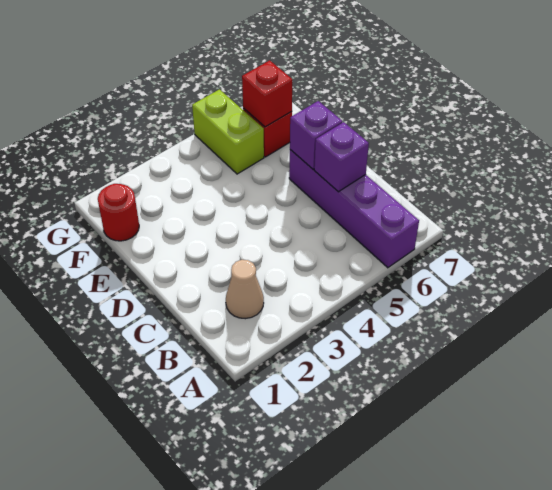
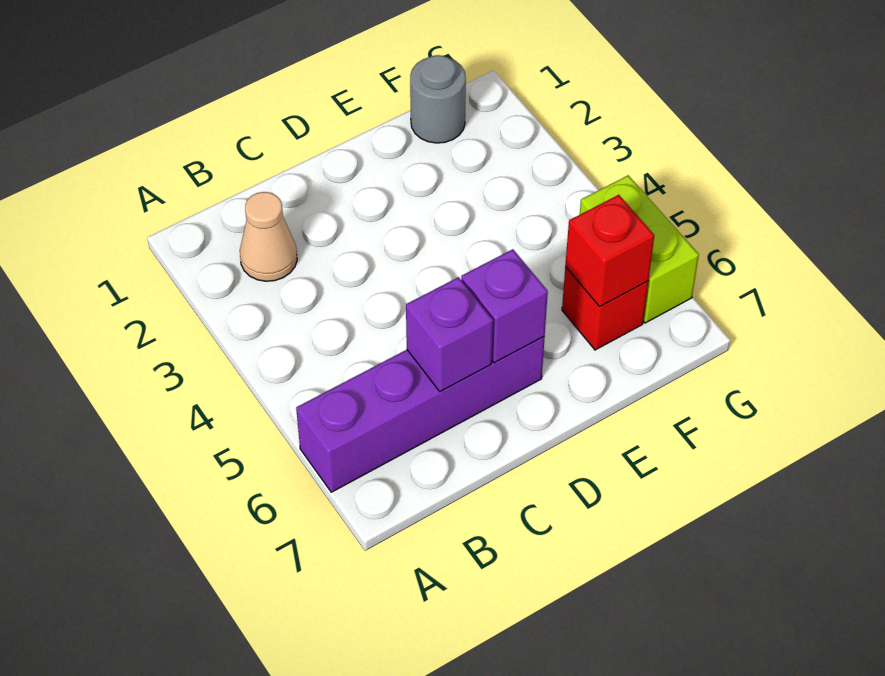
red round brick F1 level 1 -> grey round brick F1 level 1
lime brick F5:G5 level 1 -> lime brick G5:G6 level 1

